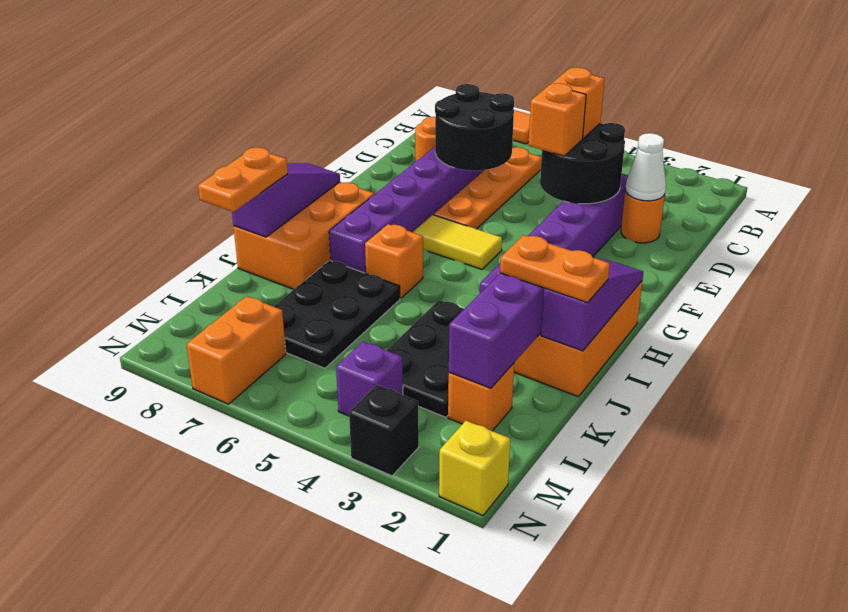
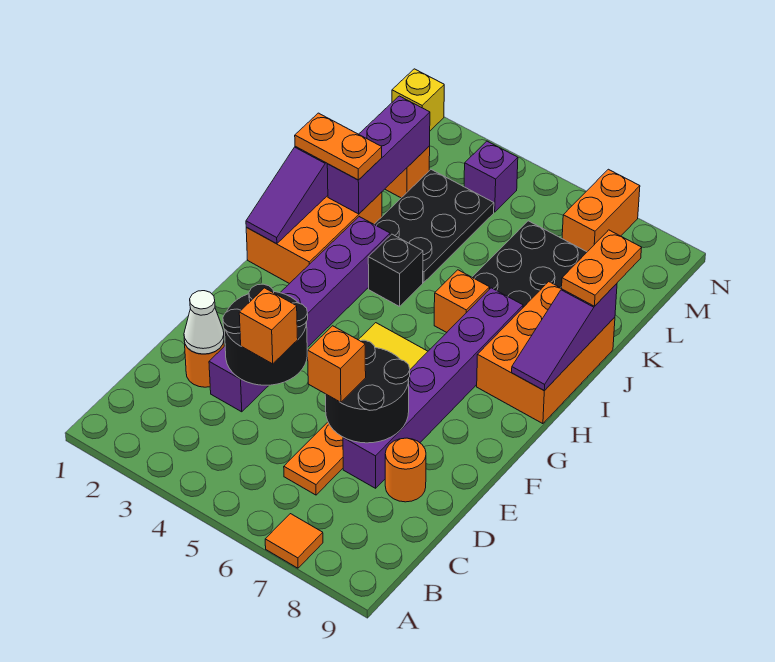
orange brick E4 level 3 -> orange brick D6 level 3
black brick N3 level 1 -> black brick I4 level 1

